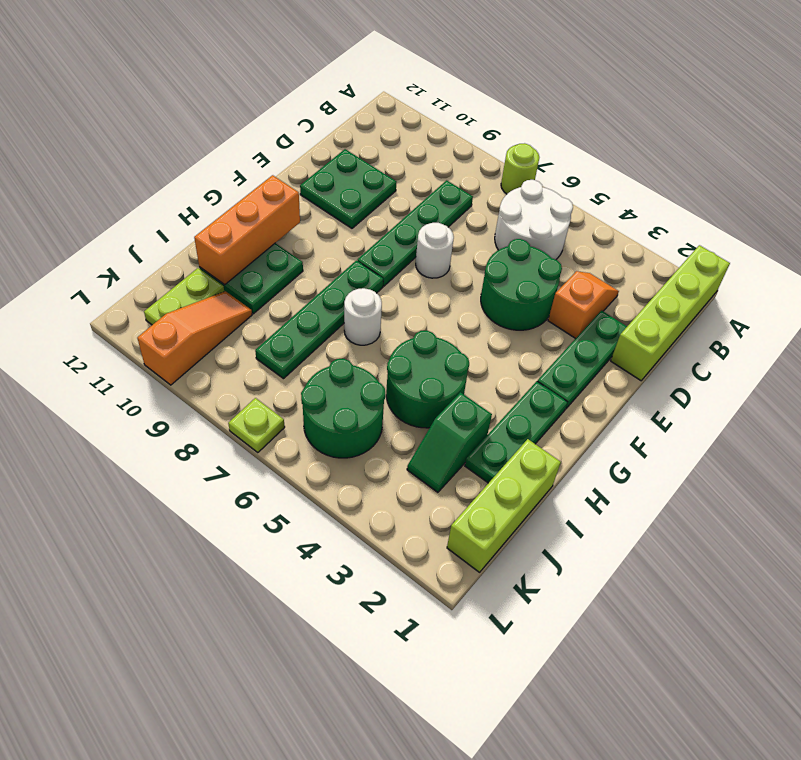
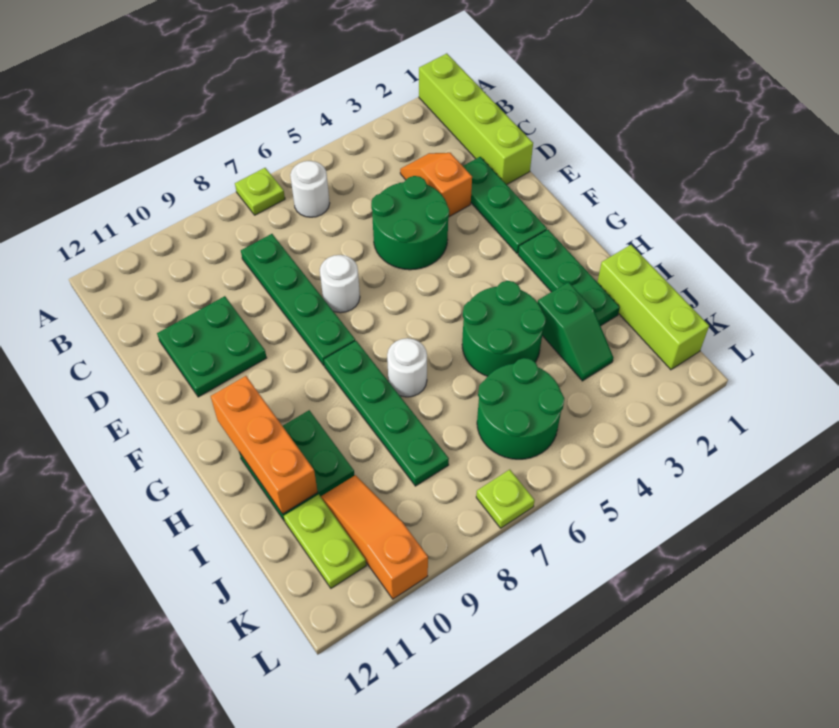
lime round brick A7 level 1 -> lime plate A7 level 1
white round brick B5:C6 level 1 -> white round brick B6 level 1

